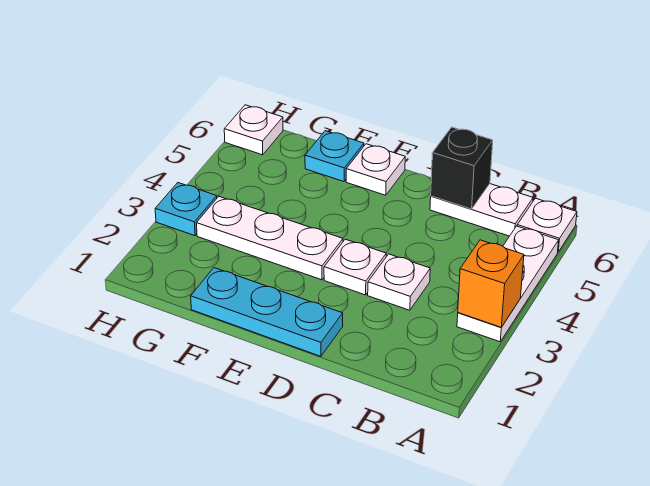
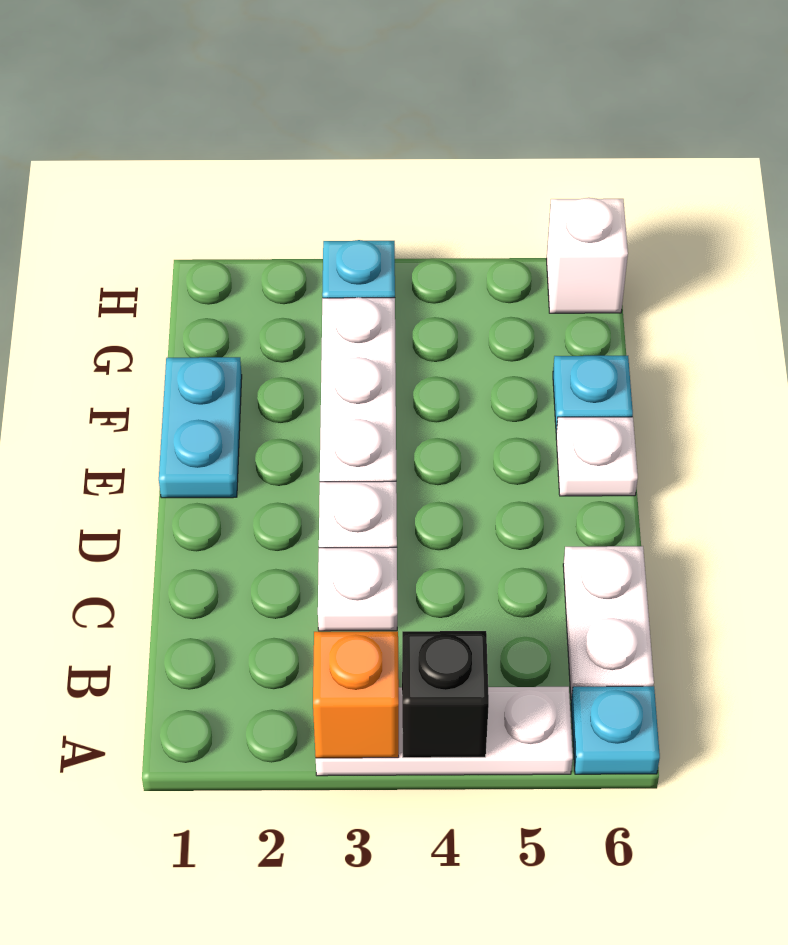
white plate A6 level 1 -> cyan plate A6 level 1
black brick C6 level 2 -> black brick A4 level 2
cyan plate D1:F1 level 1 -> cyan plate E1:F1 level 1
white plate H6 level 1 -> white brick H6 level 1

